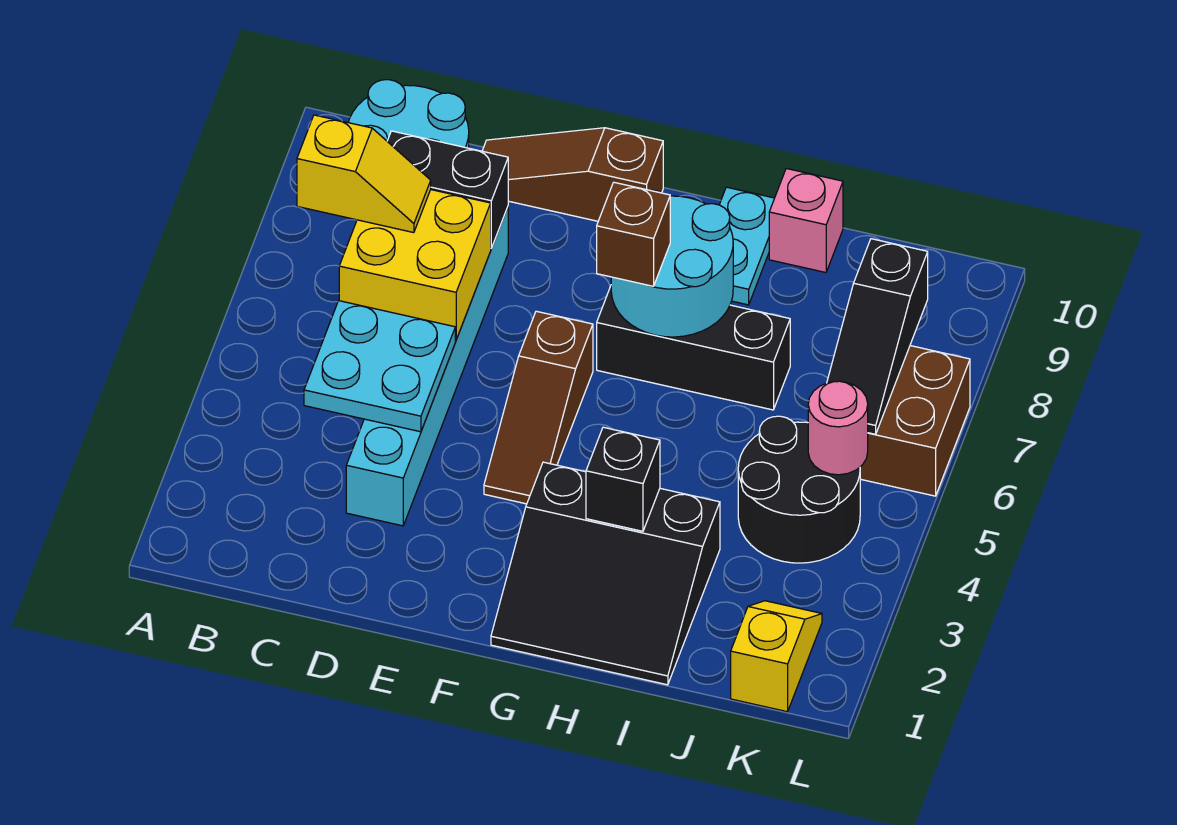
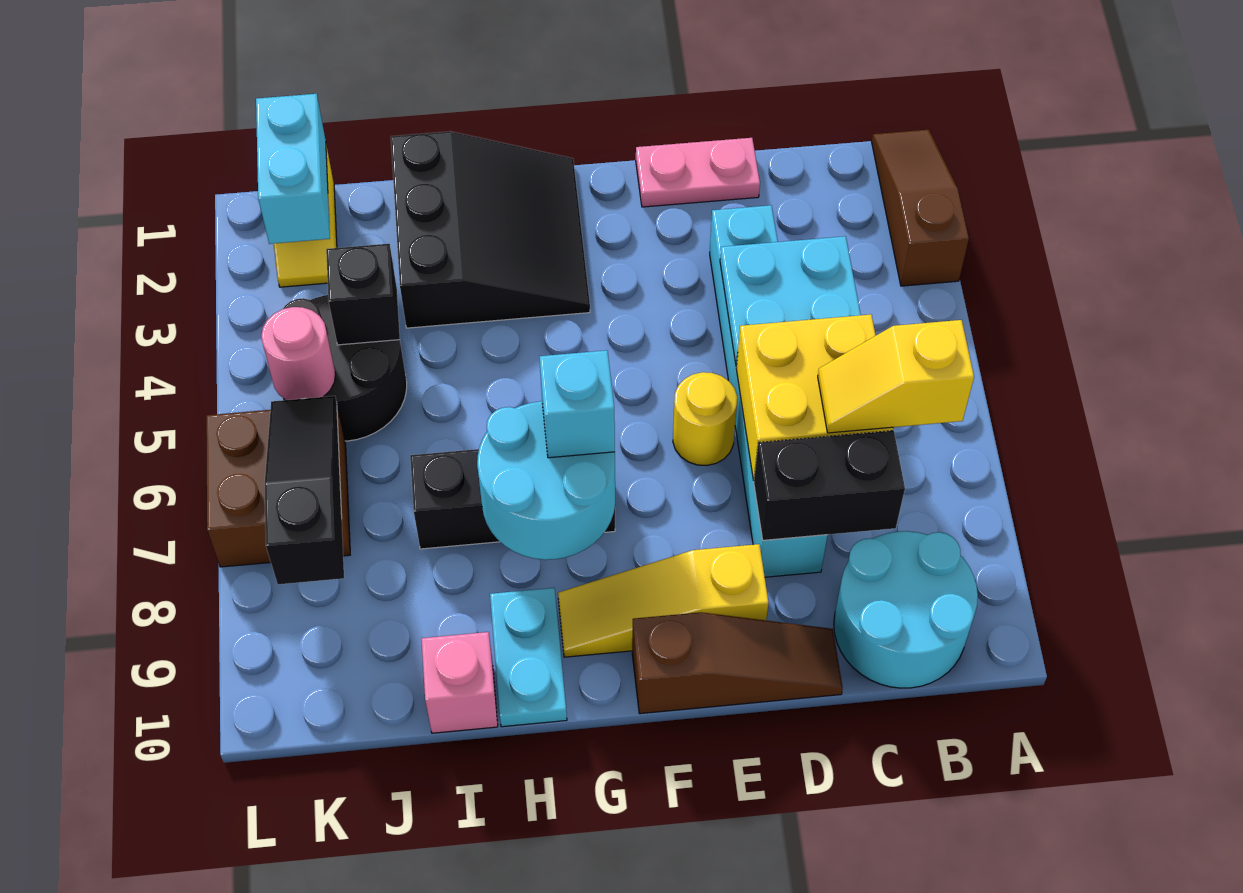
none -> pink plate D1:E1 level 1
none -> yellow round brick E6 level 1
none -> yellow slope E9:G9 level 1 top E
brown slope F4:F6 level 1 top 6 -> brown slope A1:A3 level 1 top 3
black slope G1:I3 level 1 top 3 -> black slope G1:I3 level 1 top I
brown brick G7 level 3 -> cyan brick G7 level 3
black brick H3 level 2 -> black brick J4 level 2
none -> cyan brick K1:K2 level 2

